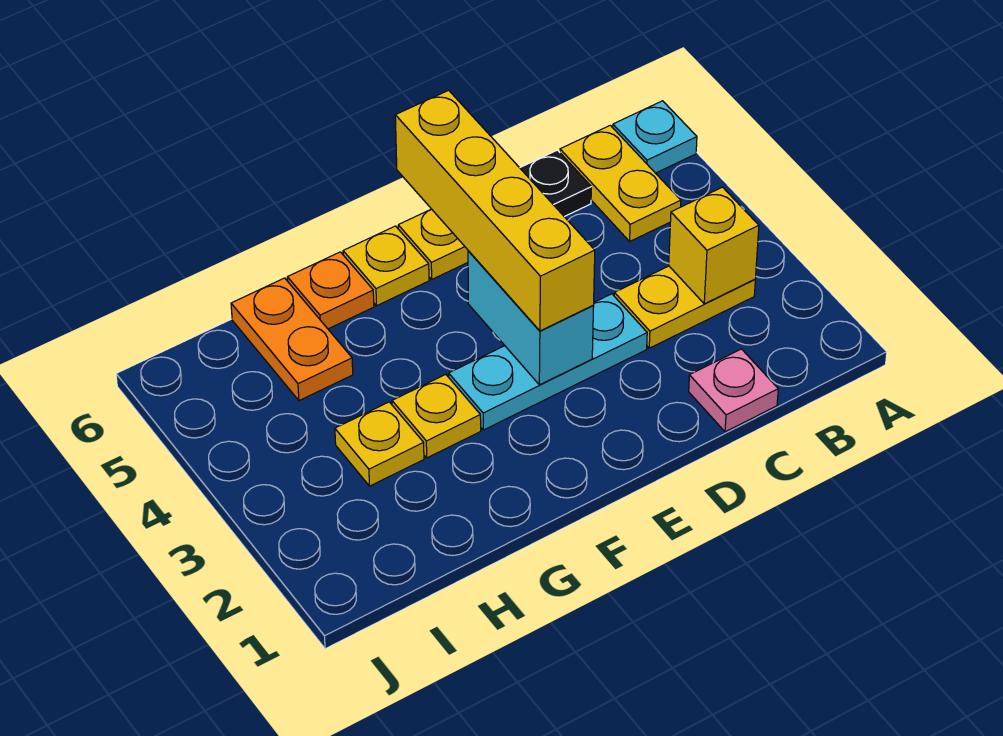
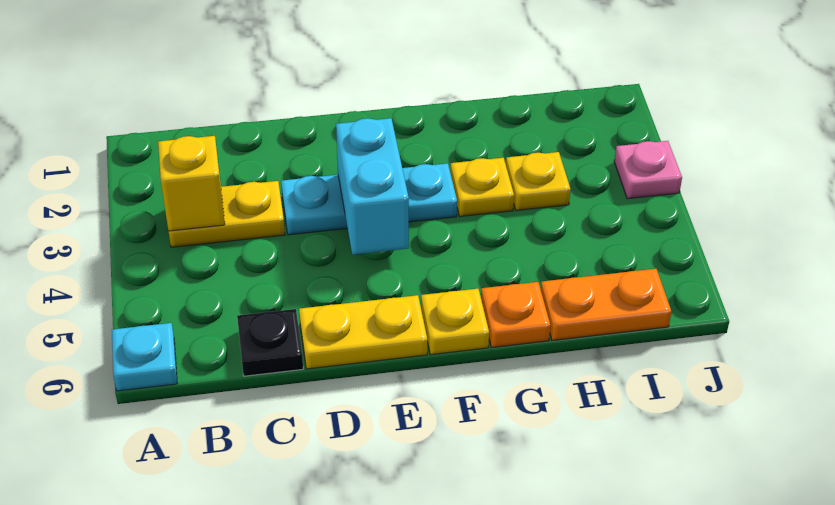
yellow plate B5:B6 level 1 -> none
pink plate C1 level 1 -> pink plate J3 level 1
yellow brick E3:E6 level 3 -> none
orange plate H5:H6 level 1 -> orange plate H6:I6 level 1

